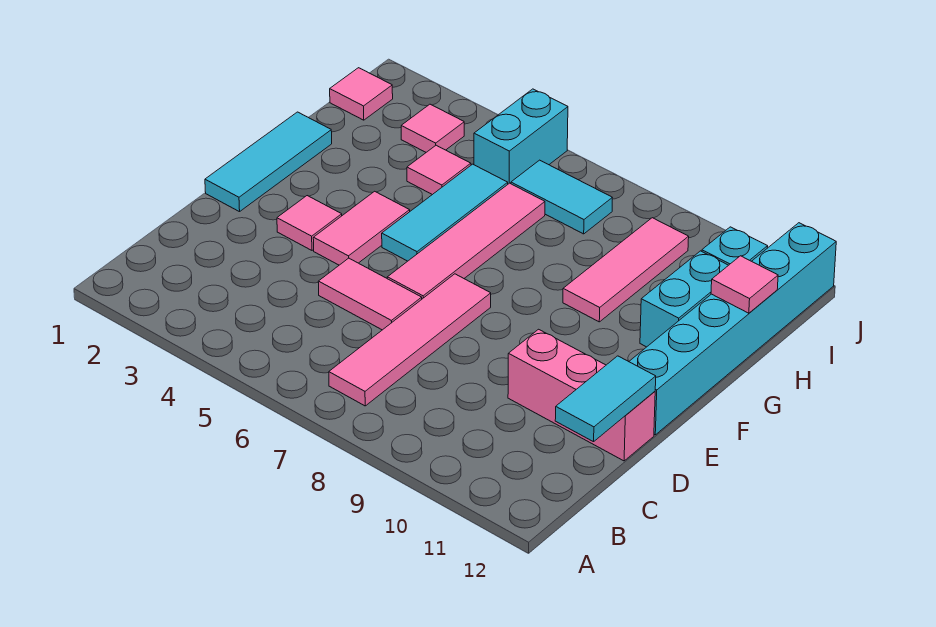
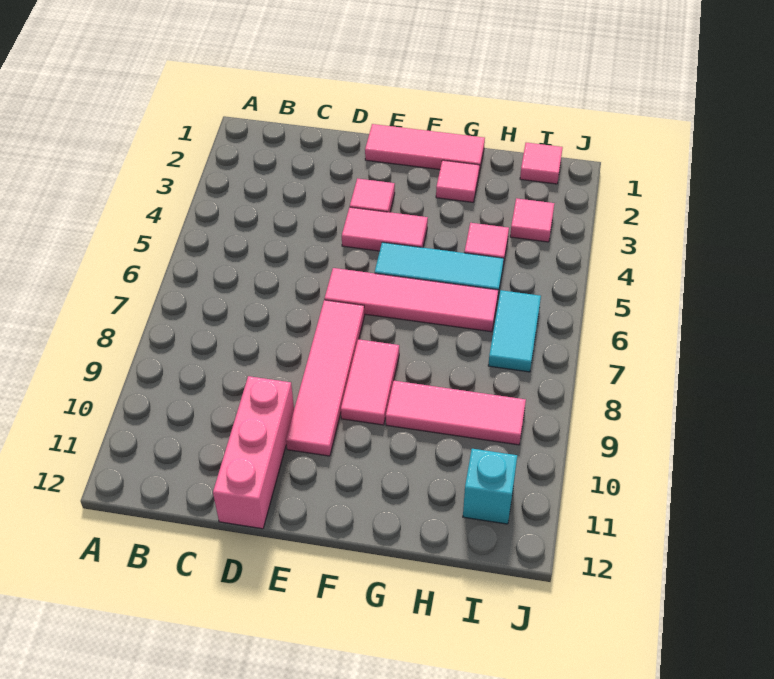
pink tile B7:E7 level 1 -> pink tile E7:E10 level 1
cyan tile C12:D12 level 2 -> none
pink tile D5:D6 level 1 -> pink tile F8:F9 level 1
cyan tile E1:G1 level 1 -> pink tile E1:G1 level 1
cyan brick E12:J12 level 1 -> none
cyan brick G11:H11 level 1 -> none
pink tile H12 level 2 -> pink tile G2 level 1
cyan brick I5:J5 level 1 -> none

